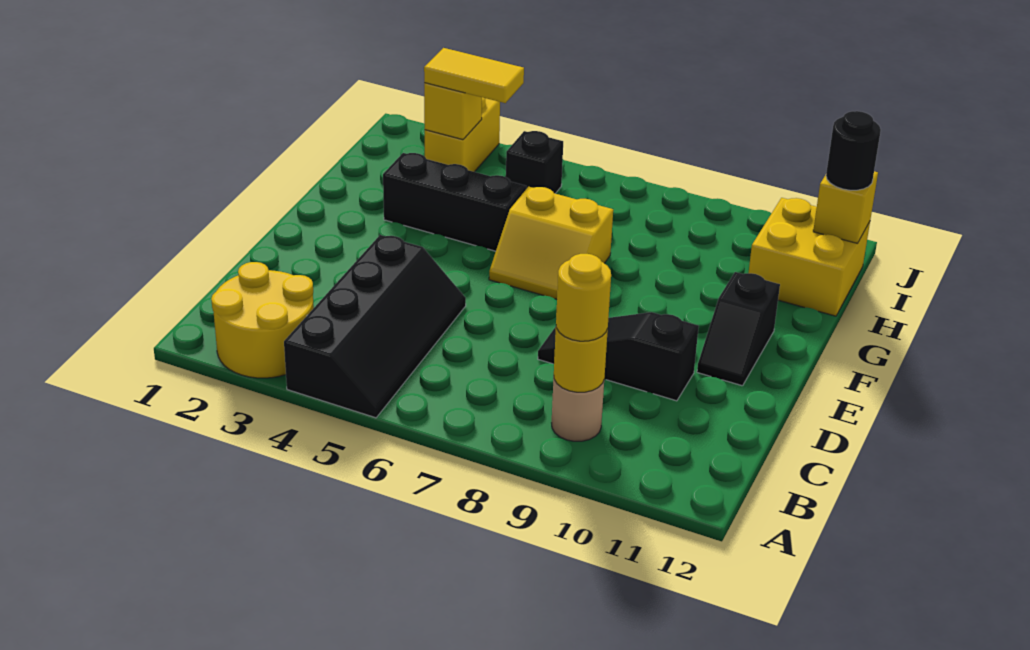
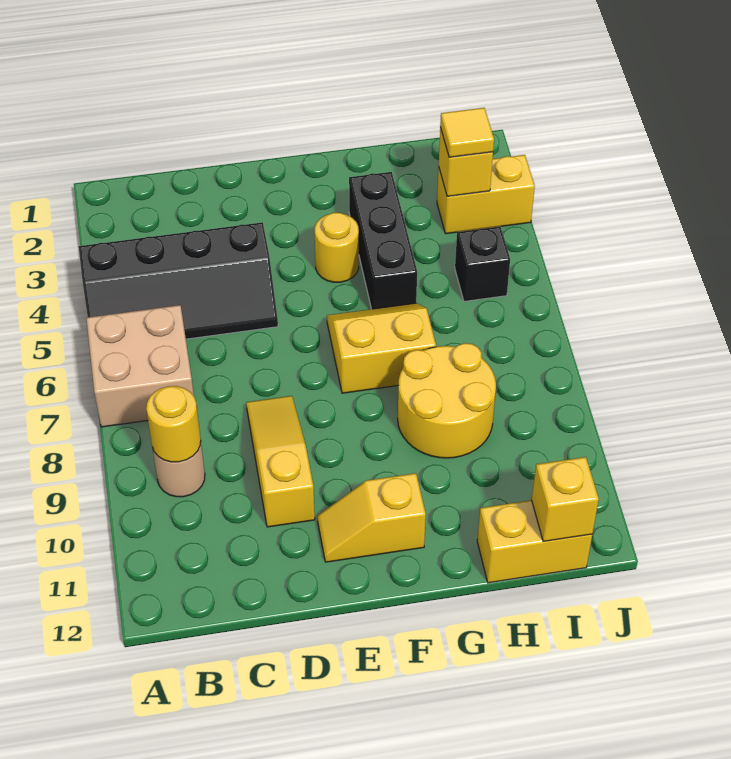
yellow round brick A2:B3 level 1 -> yellow round brick G8:H9 level 1
none -> tan brick A6:B7 level 1
yellow round brick B9 level 3 -> yellow round brick F4 level 1
black slope D8:D10 level 1 top 10 -> yellow slope D8:D10 level 1 top 10
black slope E11:F11 level 1 top F -> yellow slope E11:F11 level 1 top F
yellow slope F6:G7 level 1 top G -> yellow slope F6:G7 level 1 top 7
yellow brick H11:I12 level 1 -> yellow brick H12:I12 level 1
yellow tile I3:I4 level 3 -> yellow tile I3 level 3
black round brick I12 level 3 -> none

